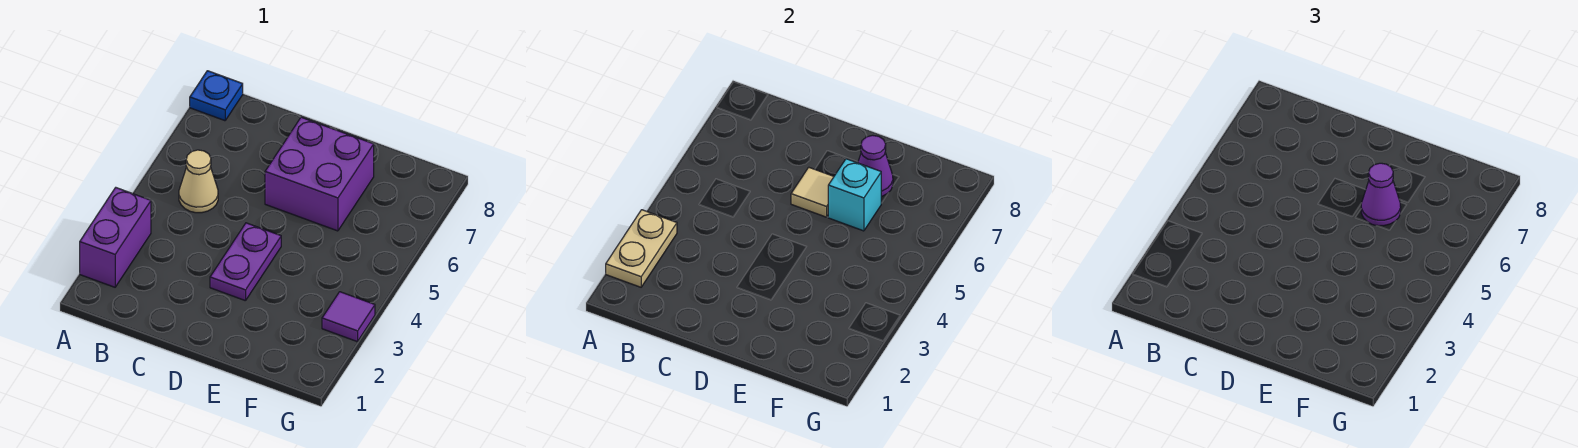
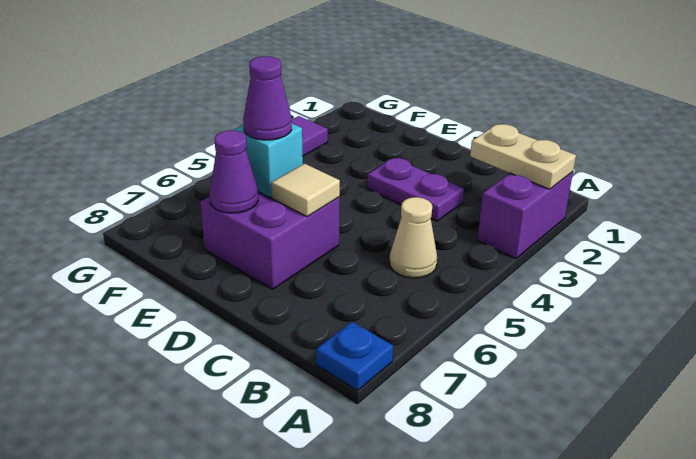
tan plate A2:A3 level 2 -> tan plate A2:B2 level 2
purple plate D3:D4 level 1 -> purple plate C3:D3 level 1

